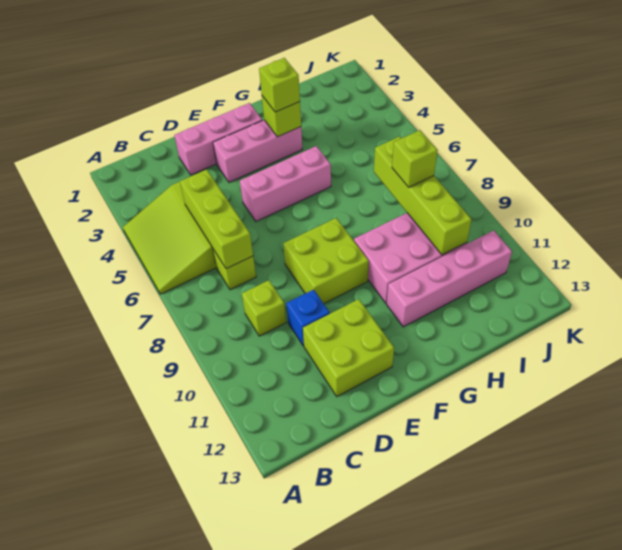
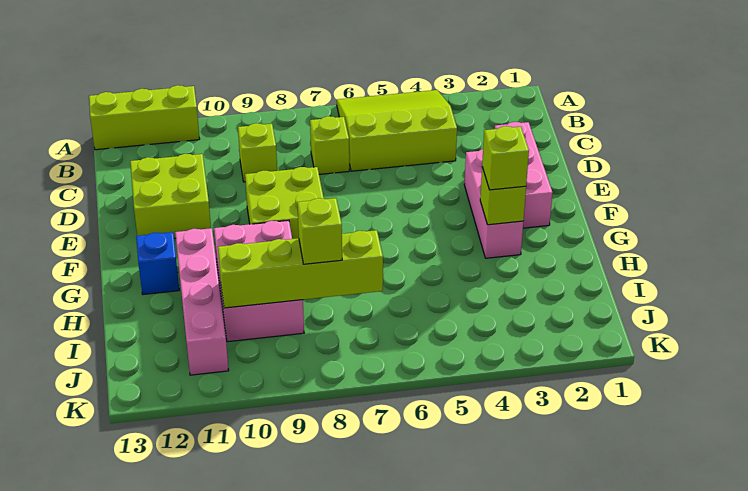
lime brick C5:C7 level 2 -> lime brick A11:A13 level 1
blue brick D10 level 1 -> blue brick G12 level 1
pink brick E5:G5 level 1 -> none

